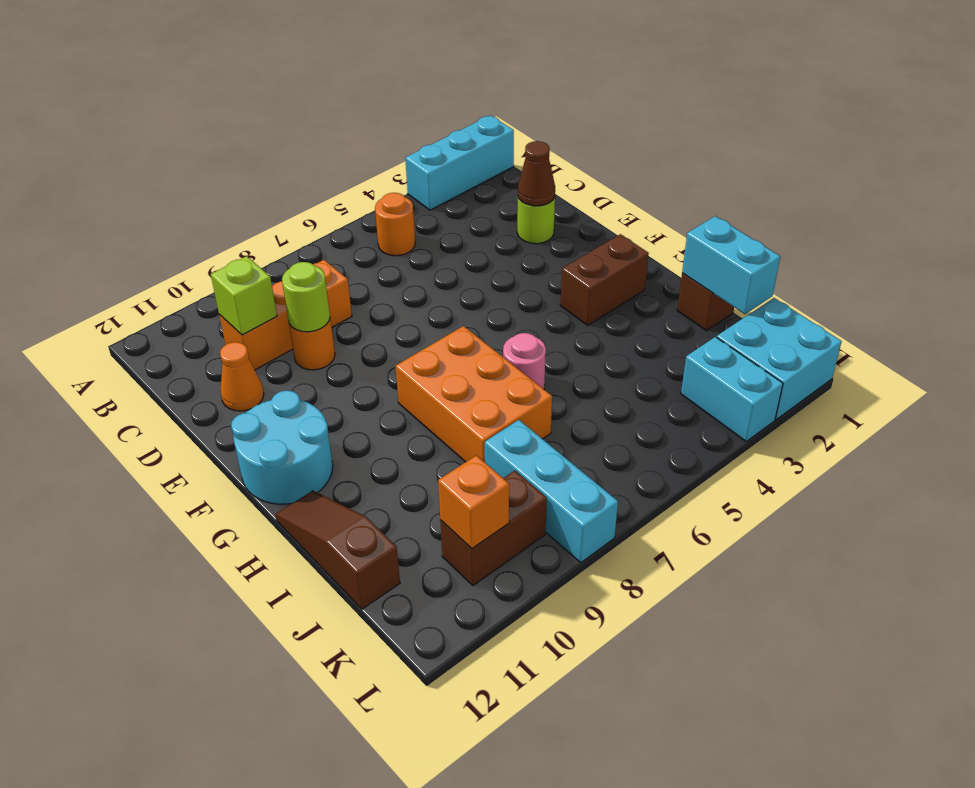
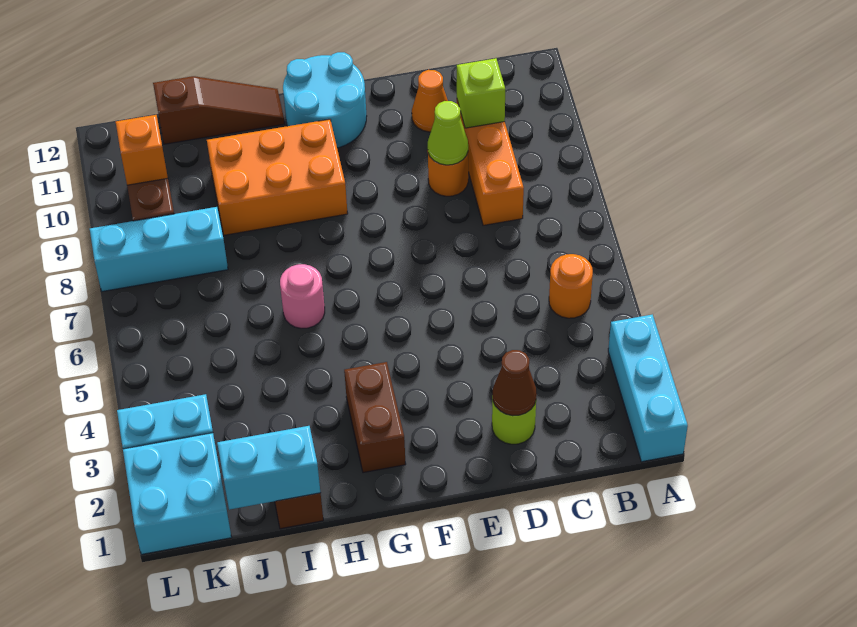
lime round brick D9 level 2 -> lime cone D9 level 2
orange brick G7:I8 level 1 -> orange brick G9:I10 level 1

